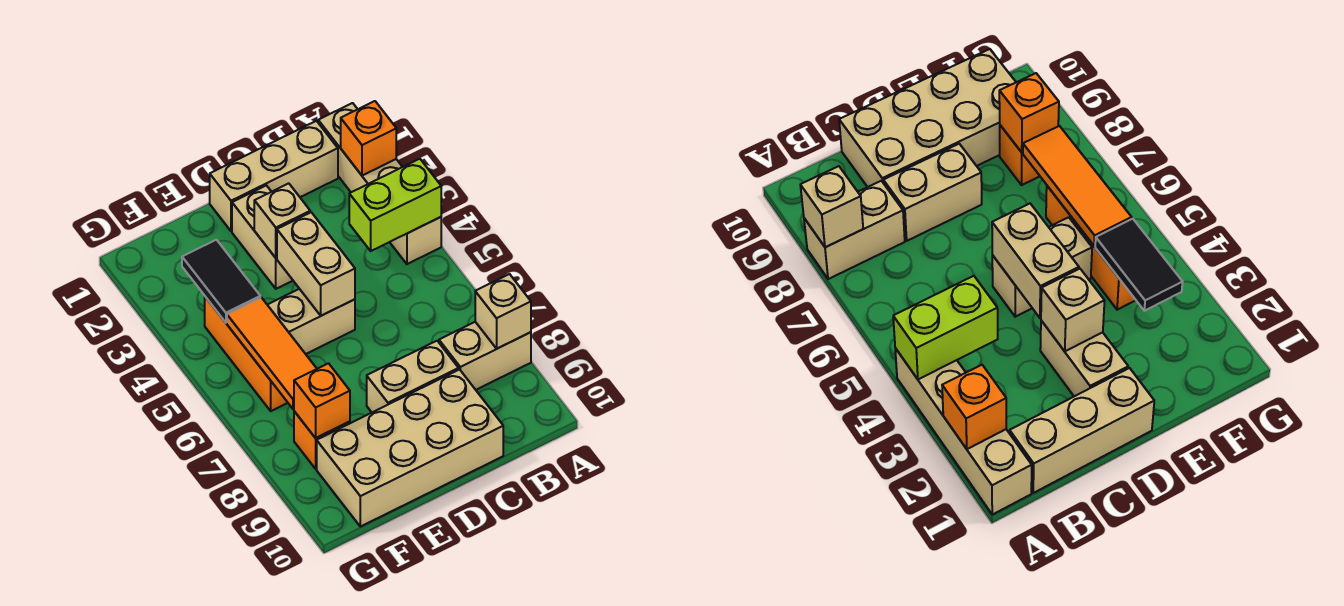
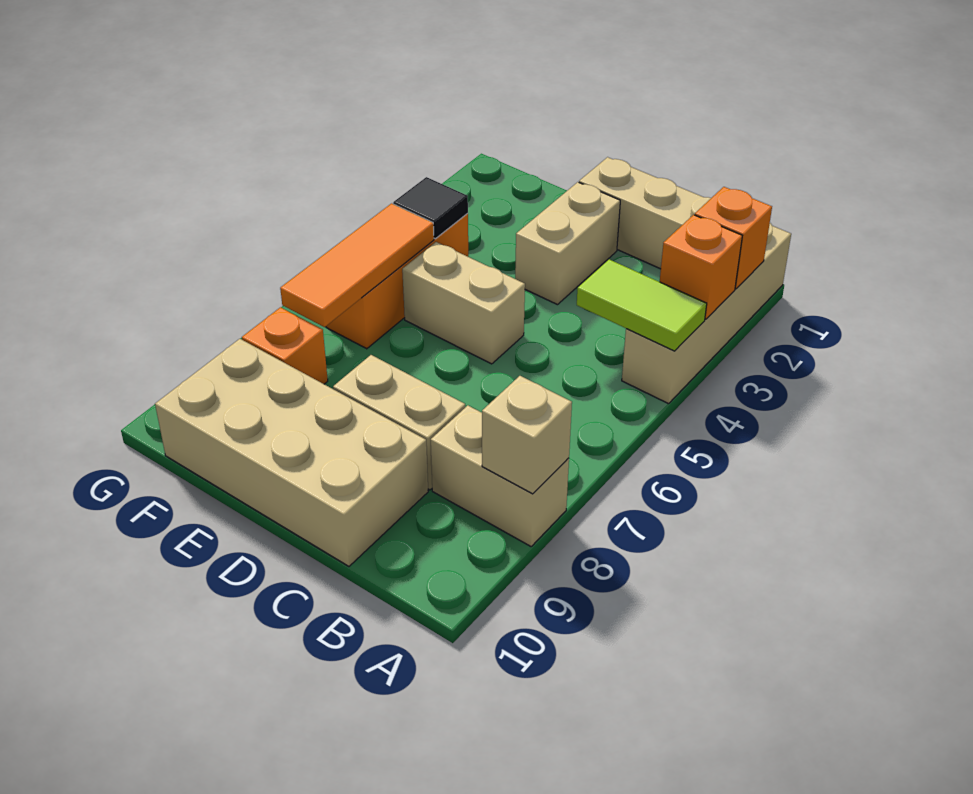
lime brick A4:B4 level 2 -> lime tile A4:B4 level 2
tan brick D3 level 2 -> none
tan brick D4:D5 level 2 -> none
black tile F3:F4 level 2 -> black tile F4 level 2
orange brick F8 level 2 -> orange brick A3 level 2

